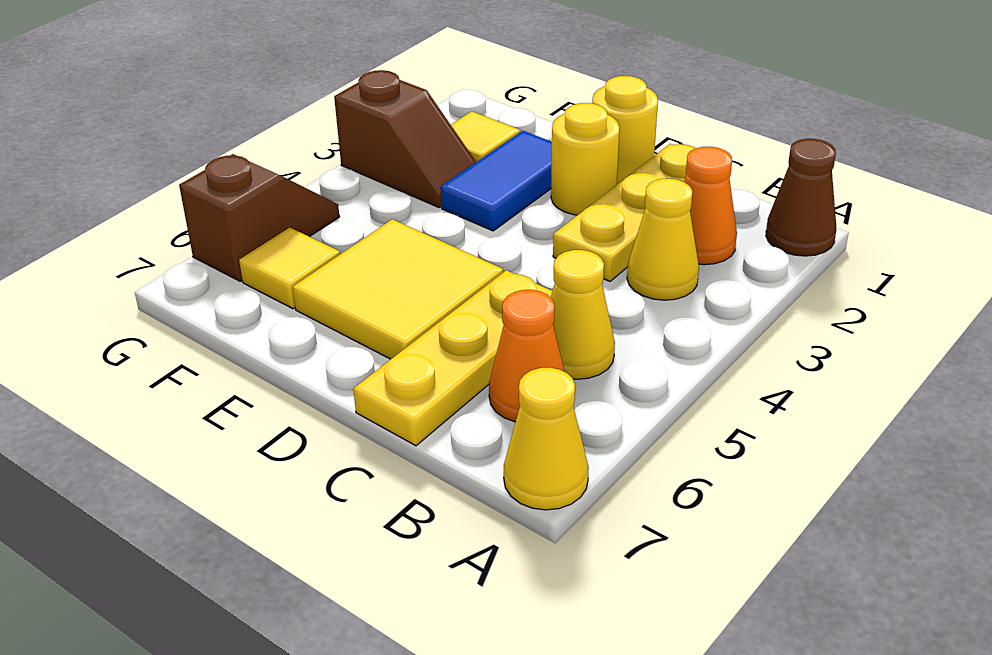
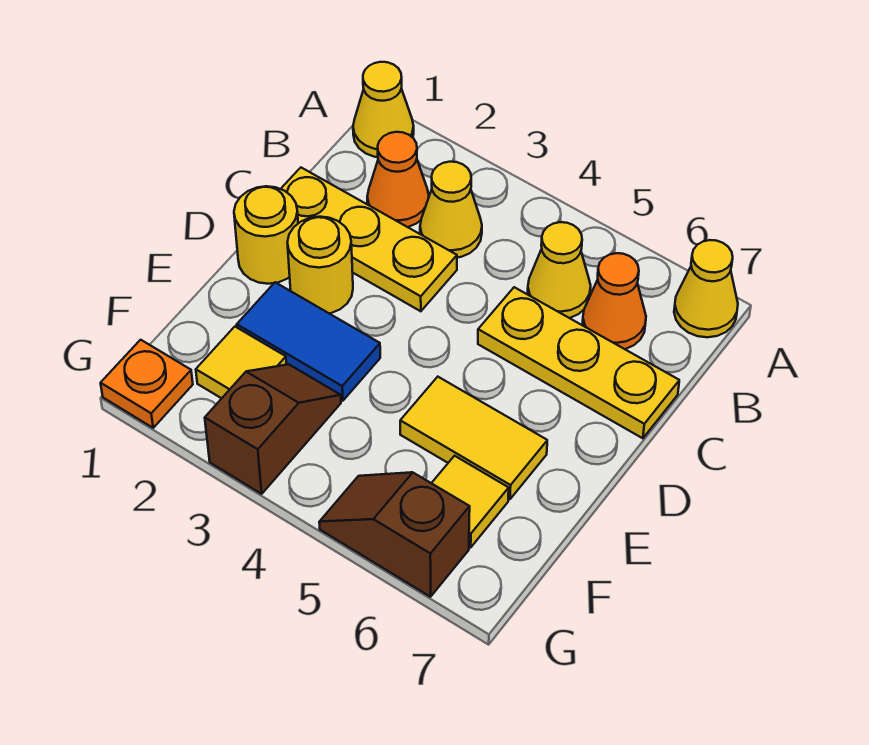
brown cone A1 level 1 -> yellow cone A1 level 1
yellow tile D5:E6 level 1 -> yellow tile E5:E6 level 1
none -> orange plate G1 level 1

